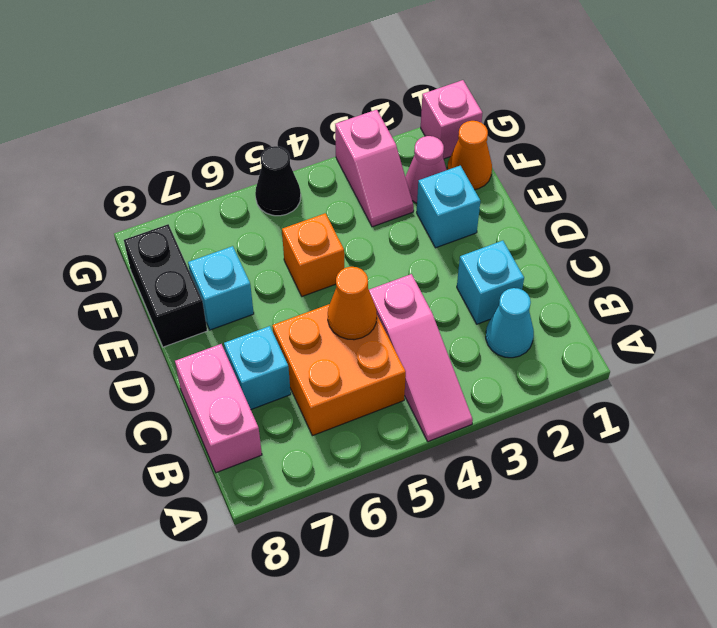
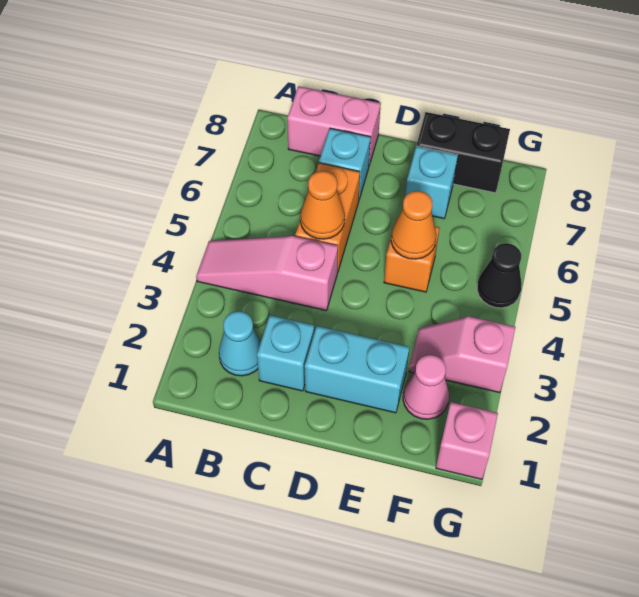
orange brick B5:C6 level 1 -> orange brick C5:C6 level 1
cyan brick E2 level 1 -> cyan brick D2:E2 level 1
orange cone F1 level 1 -> orange cone E5 level 2

